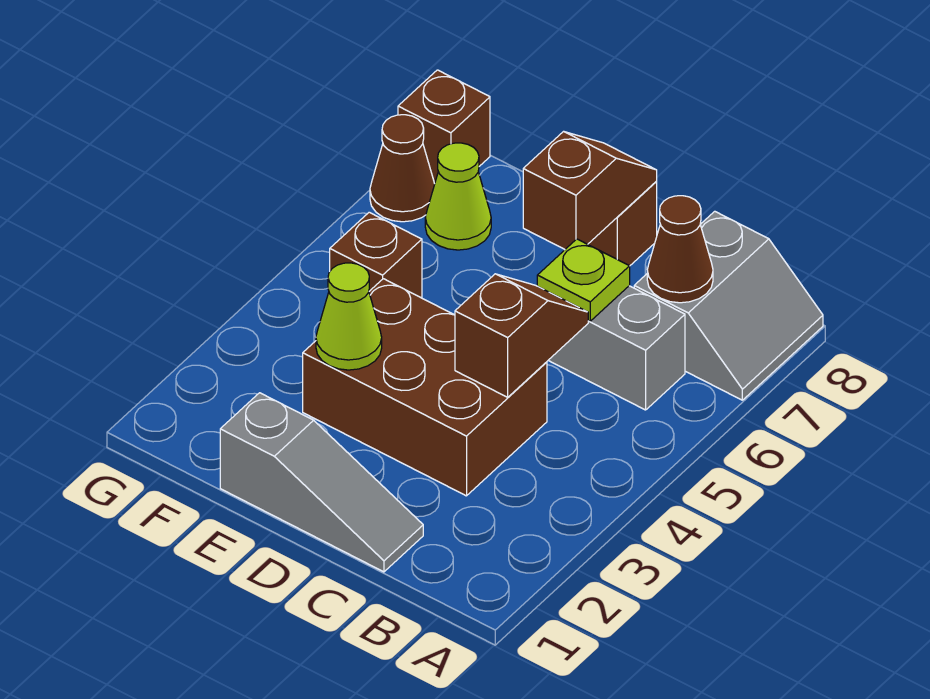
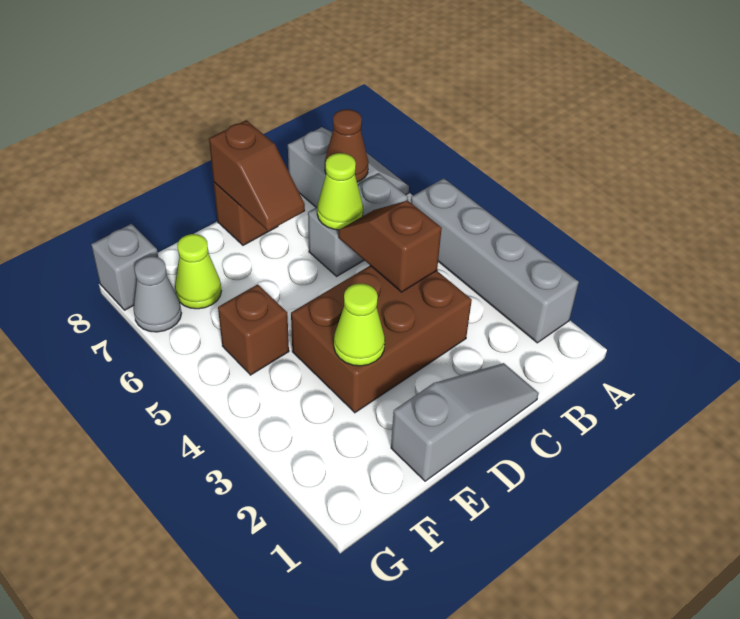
none -> grey brick A2:A5 level 1
lime plate C6 level 2 -> lime cone C6 level 2
brown slope D7:D8 level 2 top 7 -> brown slope D7:D8 level 2 top 8
brown cone G7 level 1 -> grey cone G7 level 1
brown brick G8 level 1 -> grey brick G8 level 1

